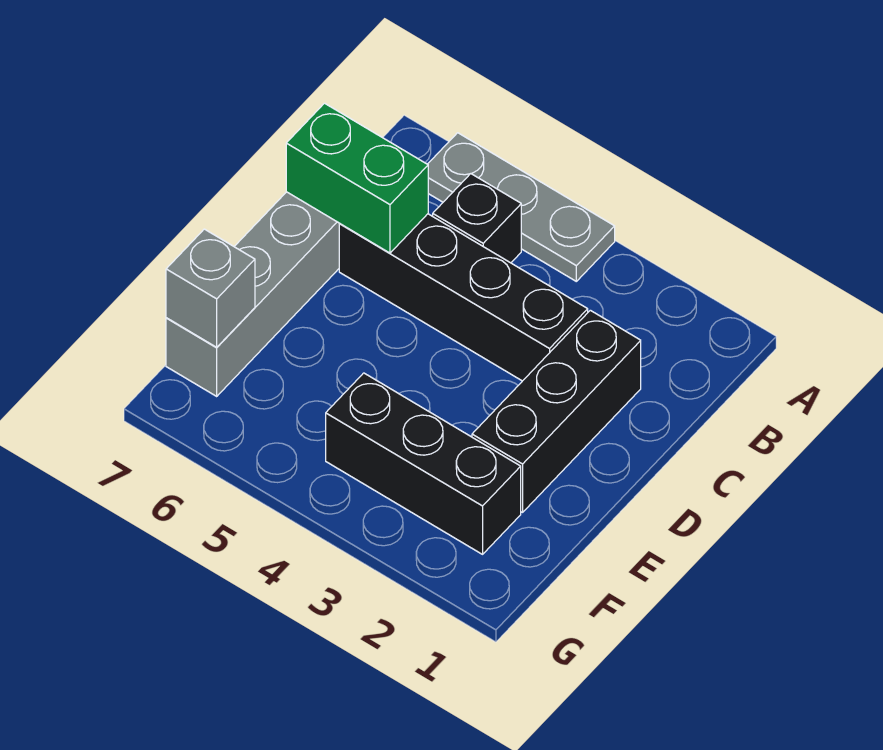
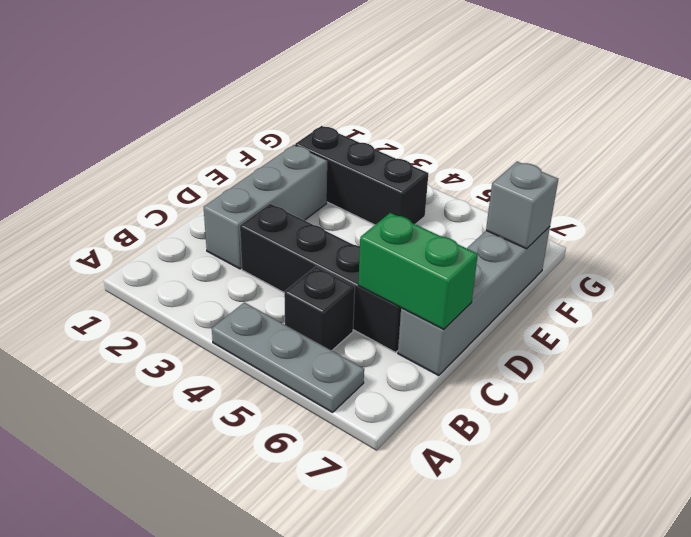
black brick C2:E2 level 1 -> grey brick C2:E2 level 1

